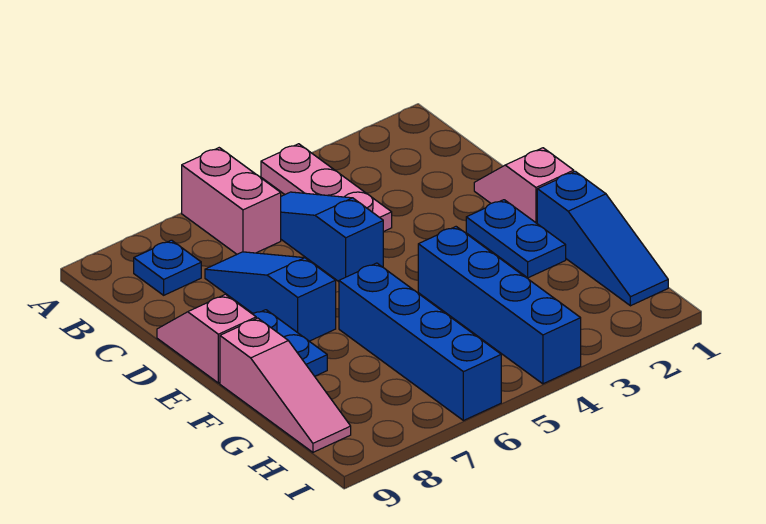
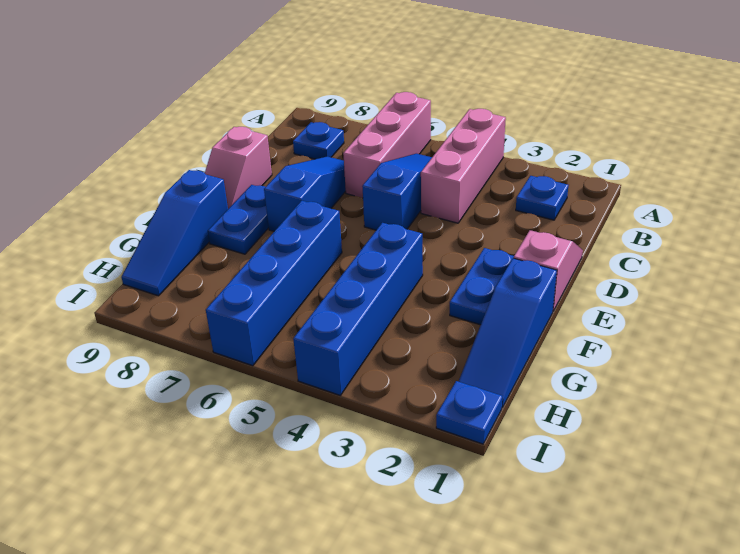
pink plate A4:C4 level 1 -> pink brick A4:C4 level 1
pink brick A6:B6 level 1 -> pink brick A6:C6 level 1
none -> blue plate B2 level 1
pink slope D9:E9 level 1 top E -> pink slope D9:E9 level 1 top D
pink slope F9:H9 level 1 top F -> blue slope F9:H9 level 1 top F
none -> blue plate I1 level 1

